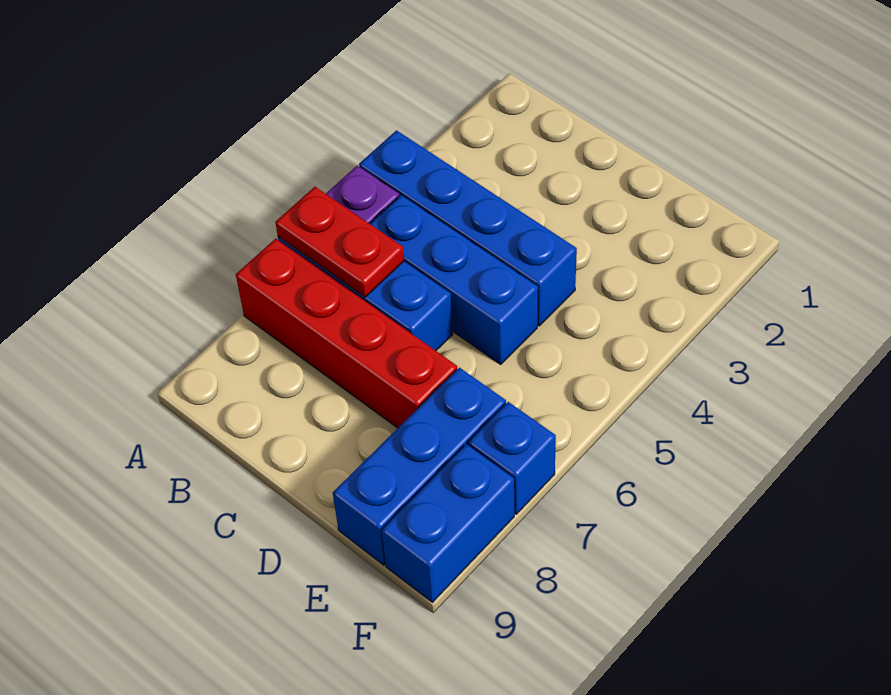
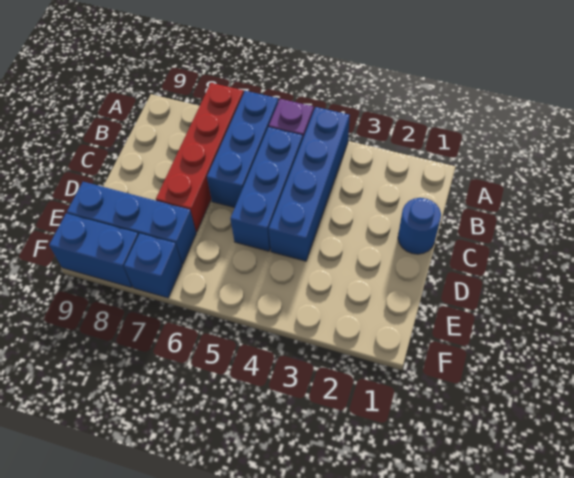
red plate A6:B6 level 2 -> none
none -> blue round brick C1 level 1

